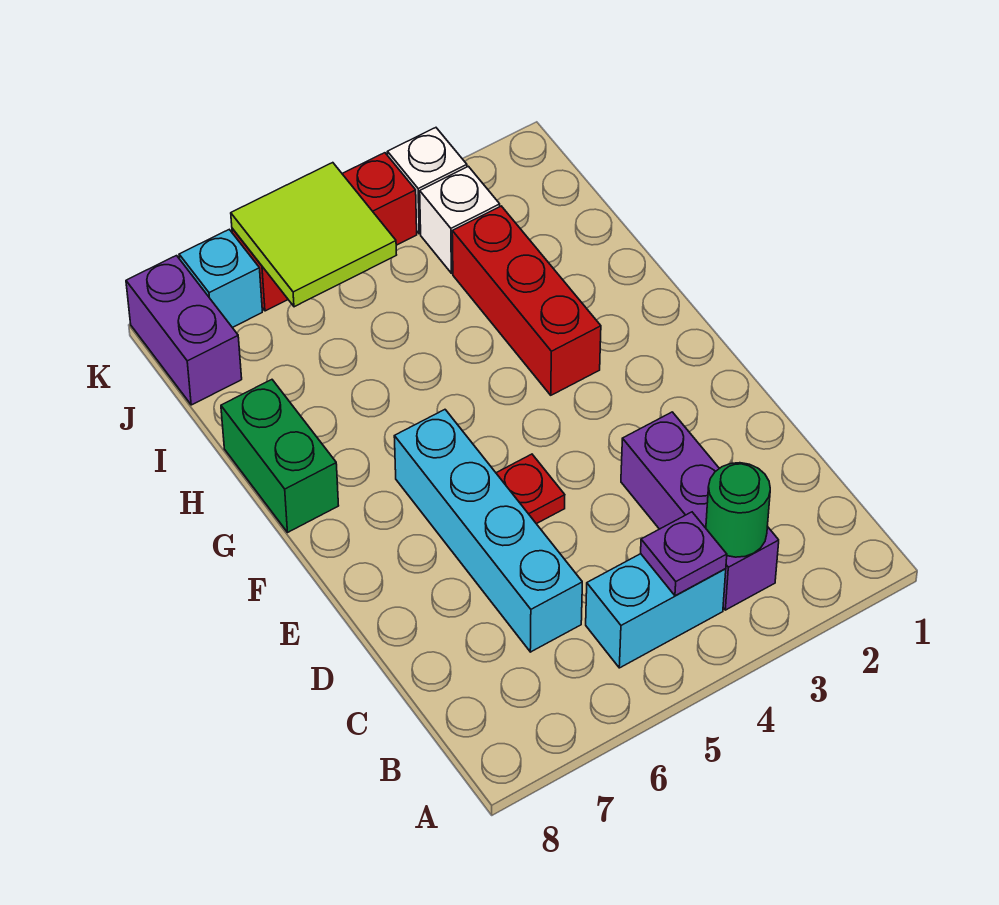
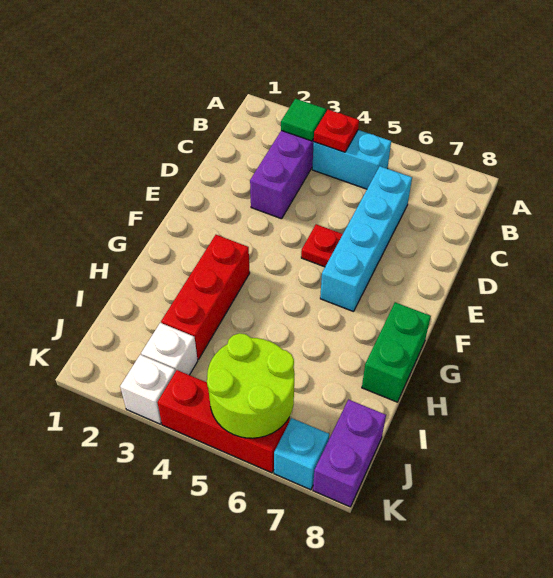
green round brick B3 level 2 -> green tile B3 level 2
purple plate B4 level 2 -> red plate B4 level 2
lime tile J5:K6 level 2 -> lime round brick J5:K6 level 2

